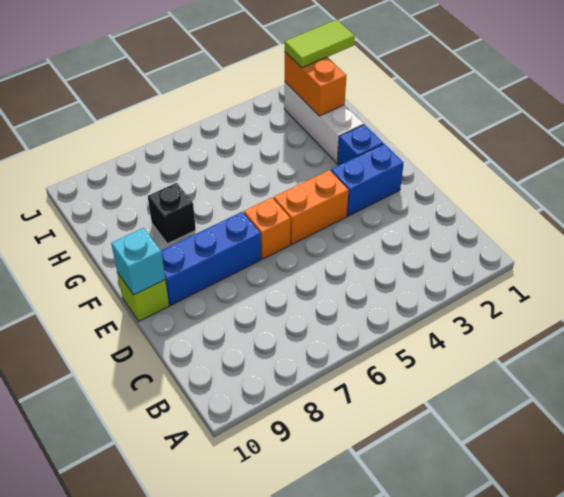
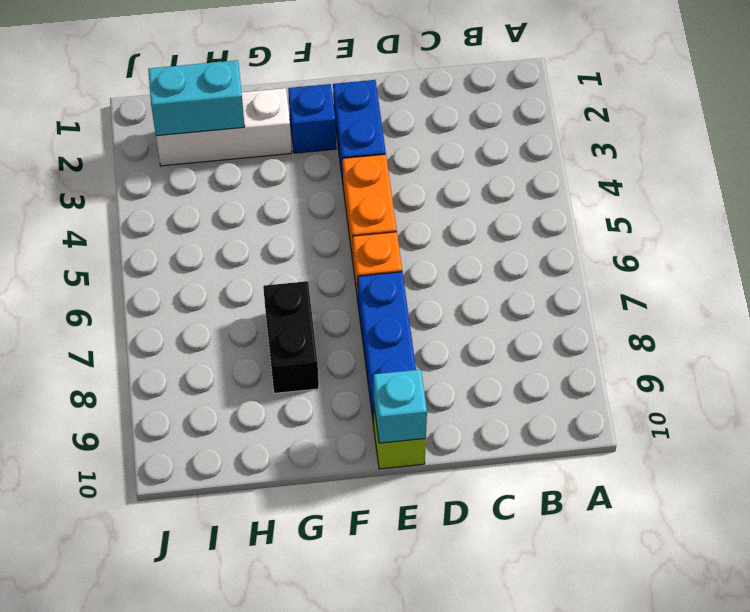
black brick G8 level 1 -> black brick G7:G8 level 1
orange brick H2:I2 level 2 -> cyan brick H2:I2 level 2
lime tile I1:I2 level 3 -> none

